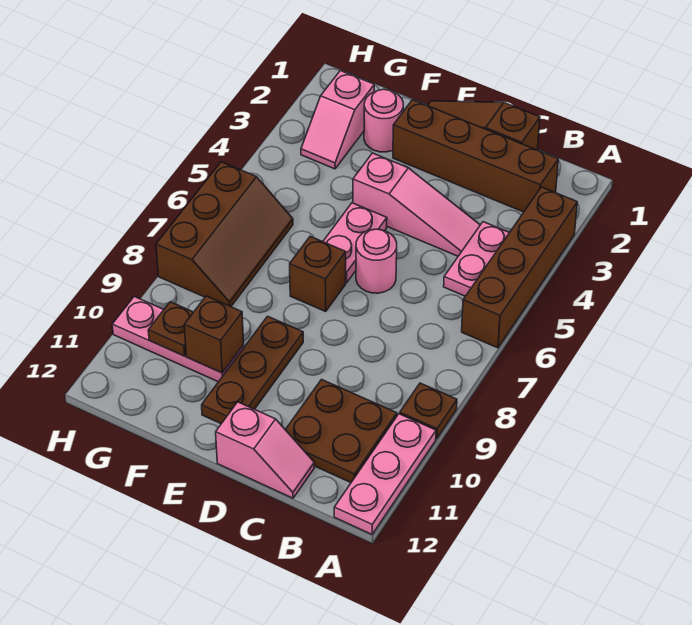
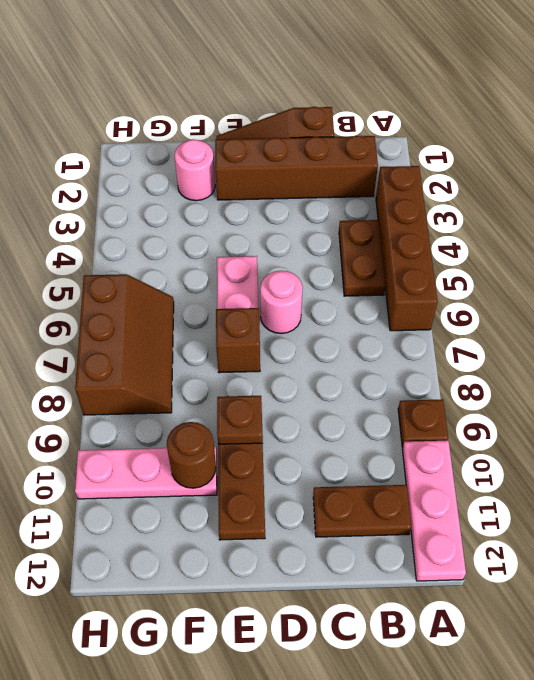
pink plate B4:B5 level 1 -> brown plate B4:B5 level 1
brown plate B10:C11 level 1 -> brown plate B11:C11 level 1
pink slope C4:E4 level 1 top E -> none
pink slope C12:D12 level 1 top D -> none
brown brick F10 level 2 -> brown round brick F10 level 2
pink slope G2:G3 level 1 top 2 -> none
brown plate G10 level 2 -> brown plate E9 level 2

